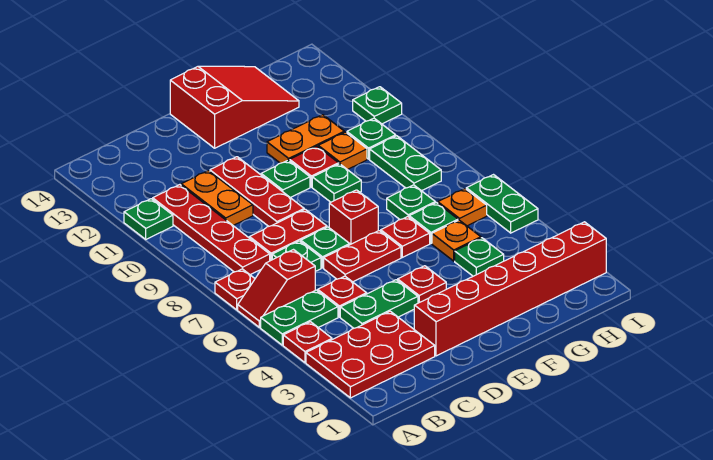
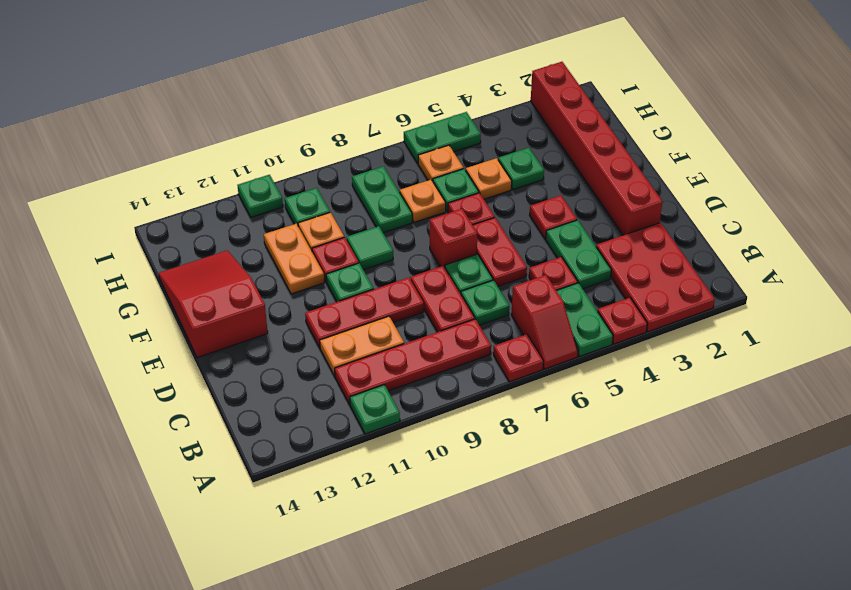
green plate F9 level 1 -> green tile F9 level 1
green plate G7 level 1 -> orange plate G7 level 1
green plate H8:H9 level 1 -> green plate G8:H8 level 1

